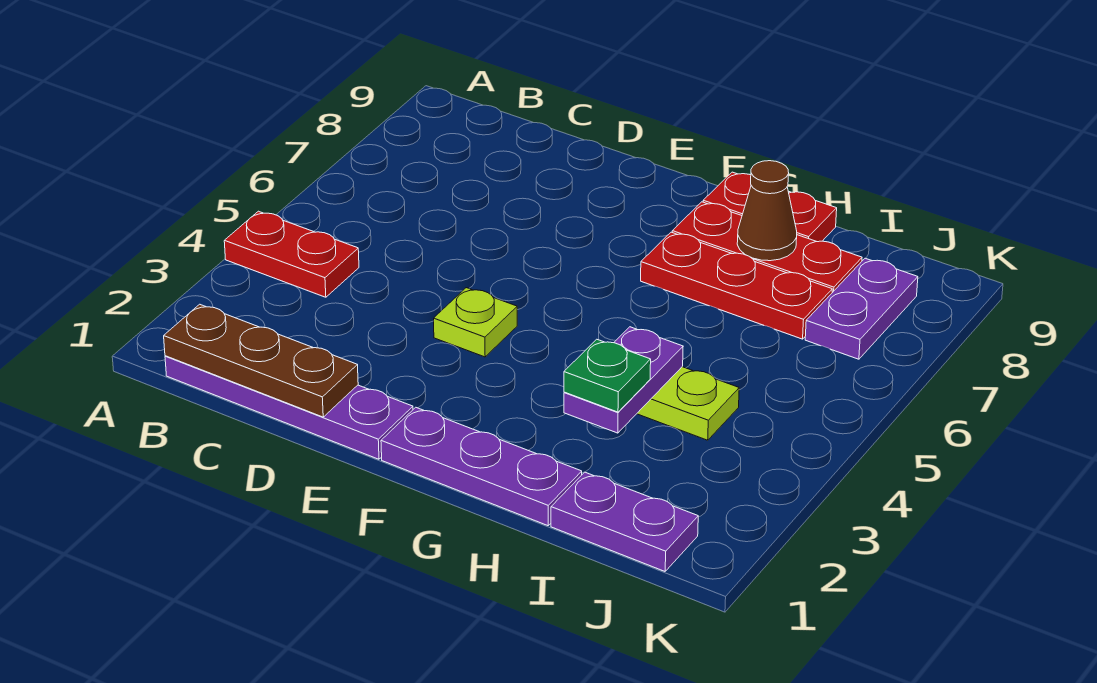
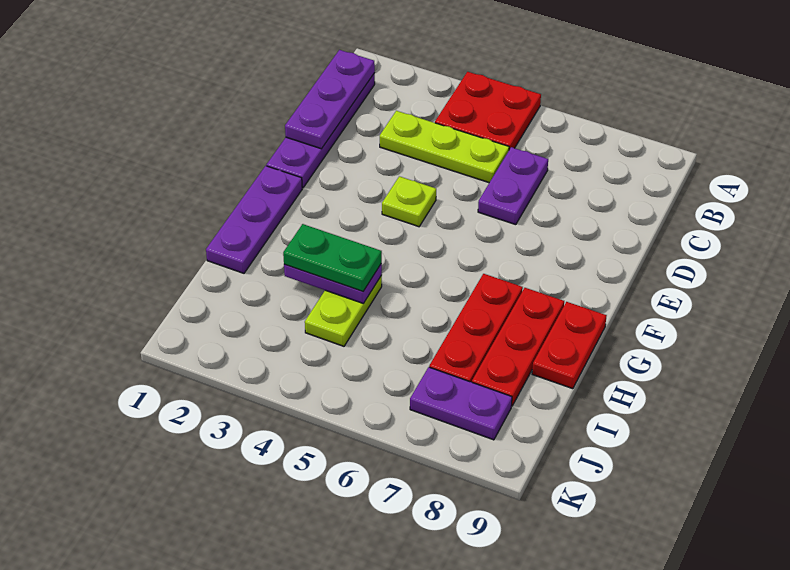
red plate A4:B4 level 1 -> red plate A4:B5 level 1
brown plate B1:D1 level 2 -> purple plate B1:D1 level 2
none -> lime plate C3:C5 level 1
green plate H3 level 3 -> green plate H3:H4 level 3
brown cone H8 level 2 -> none
purple plate I1:J1 level 1 -> purple plate C6:D6 level 1

